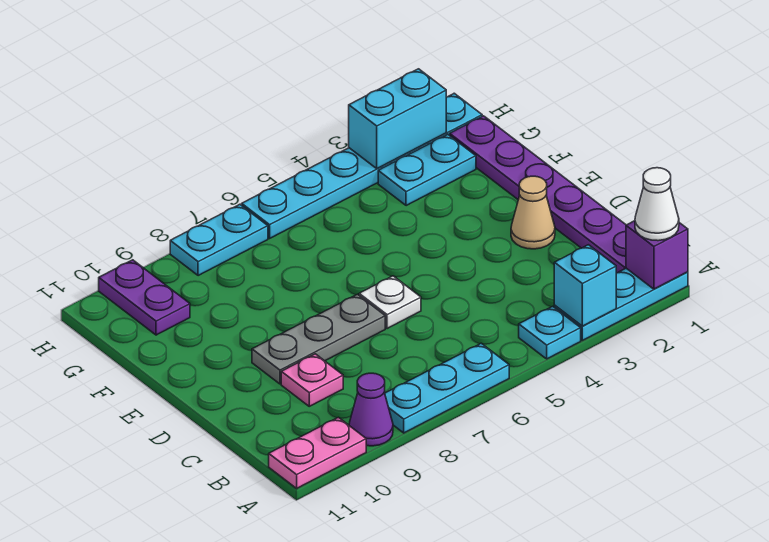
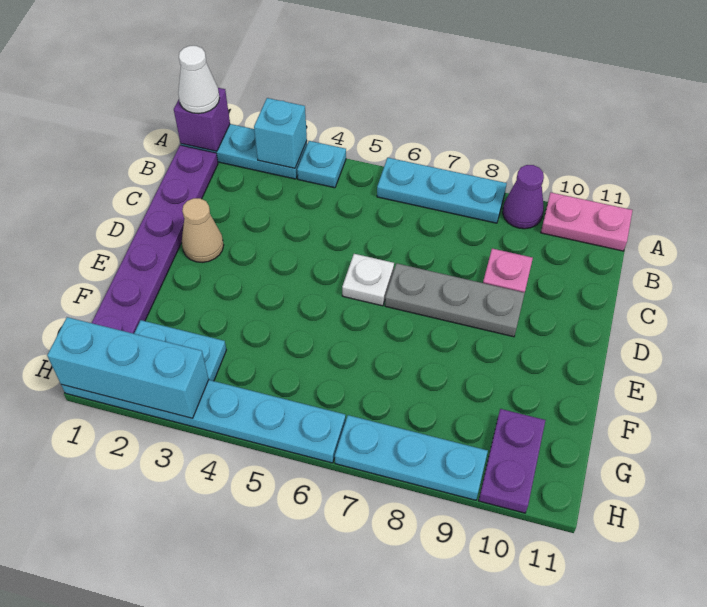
cyan brick H2:H3 level 2 -> cyan brick H1:H3 level 2
cyan plate H7:H8 level 1 -> cyan plate H7:H9 level 1

